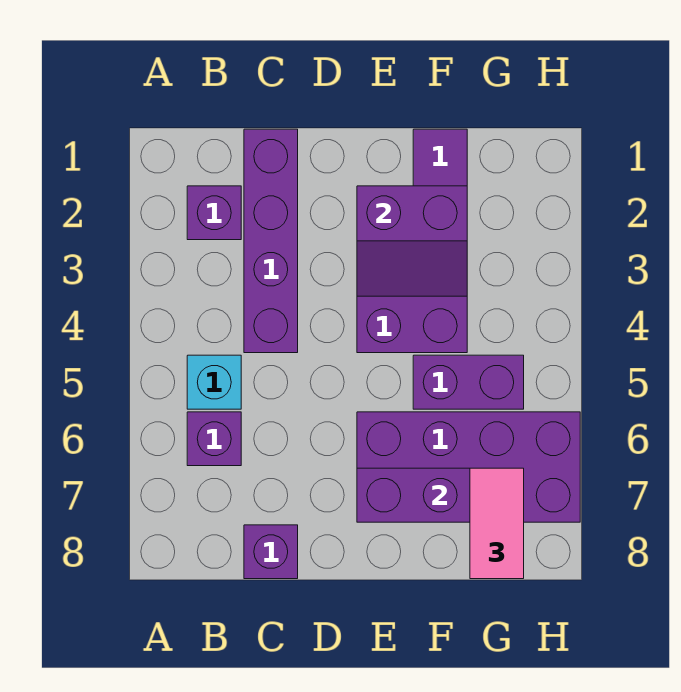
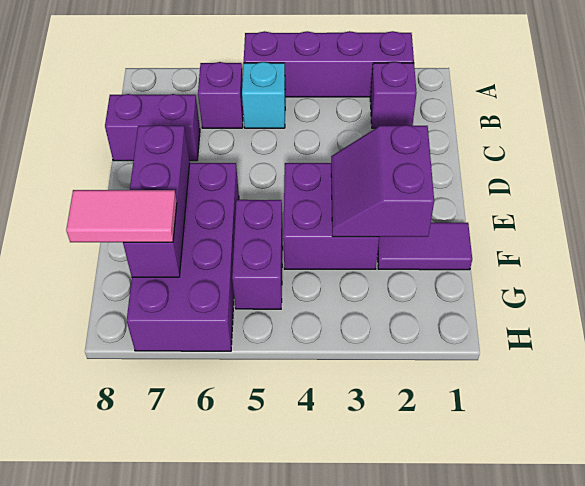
purple brick C1:C4 level 1 -> purple brick A2:A5 level 1
purple brick C8 level 1 -> purple brick C7:C8 level 1

